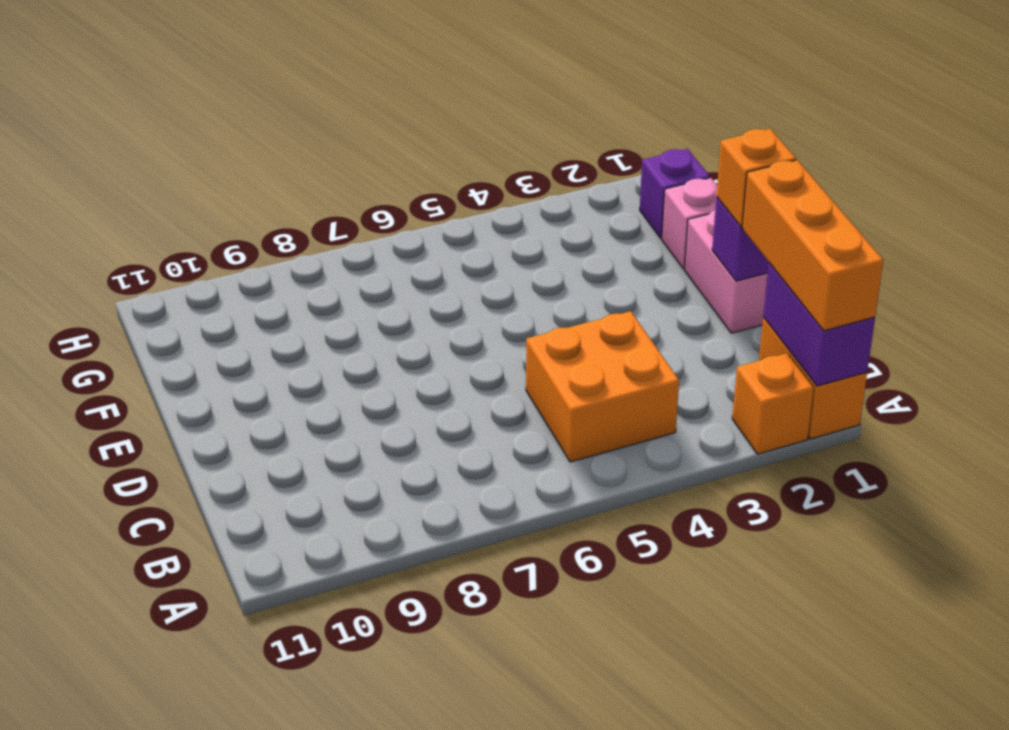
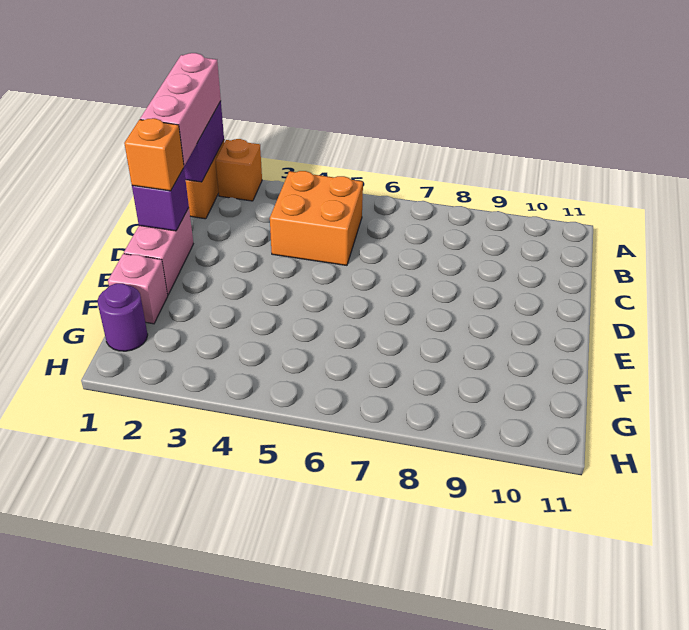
orange brick A1:C1 level 3 -> pink brick A1:C1 level 3
purple brick G1 level 1 -> purple round brick G1 level 1

